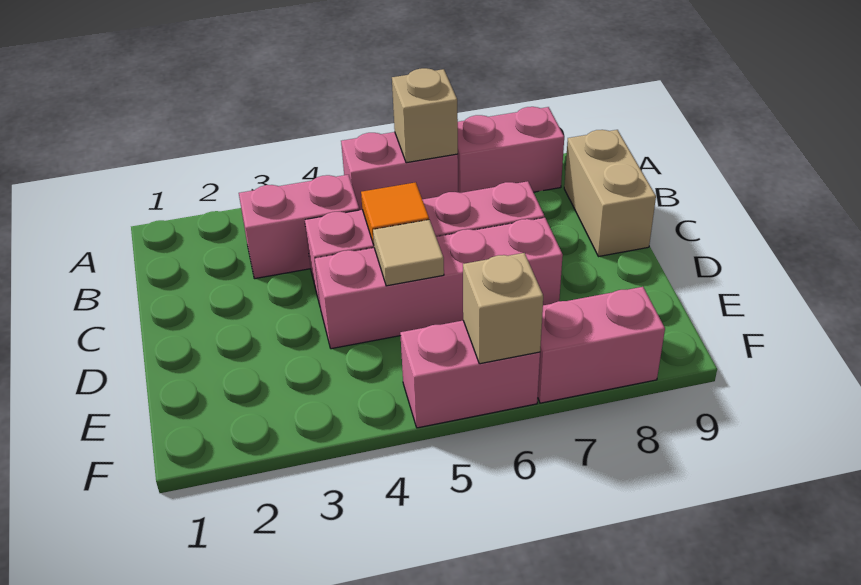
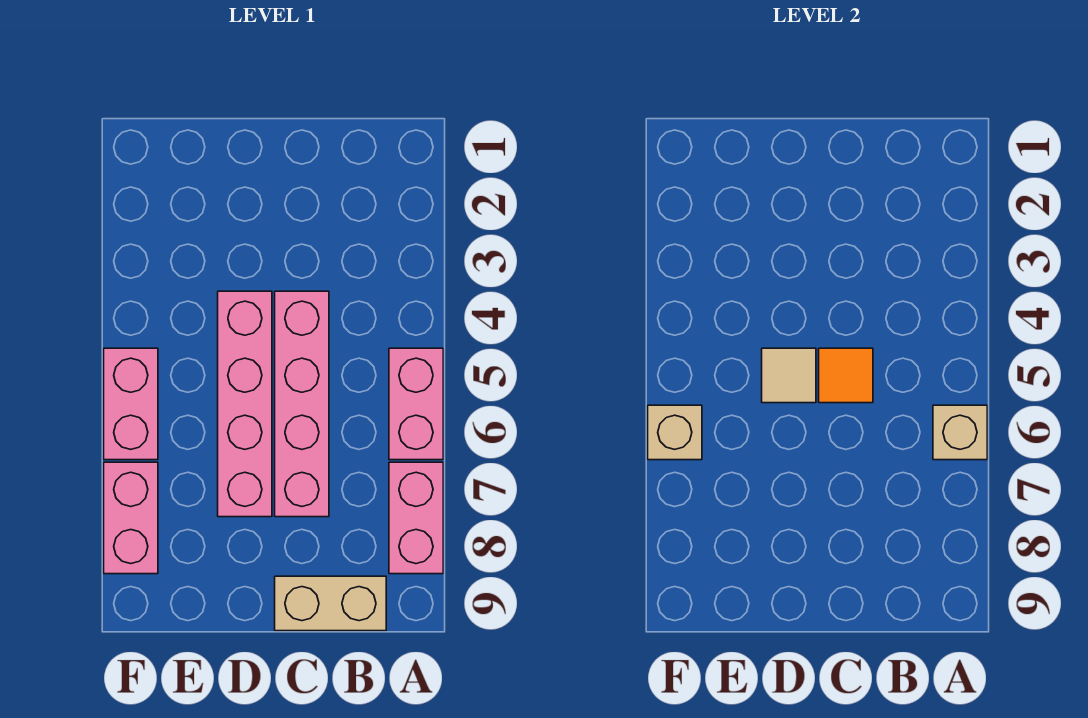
pink brick B3:B4 level 1 -> none

